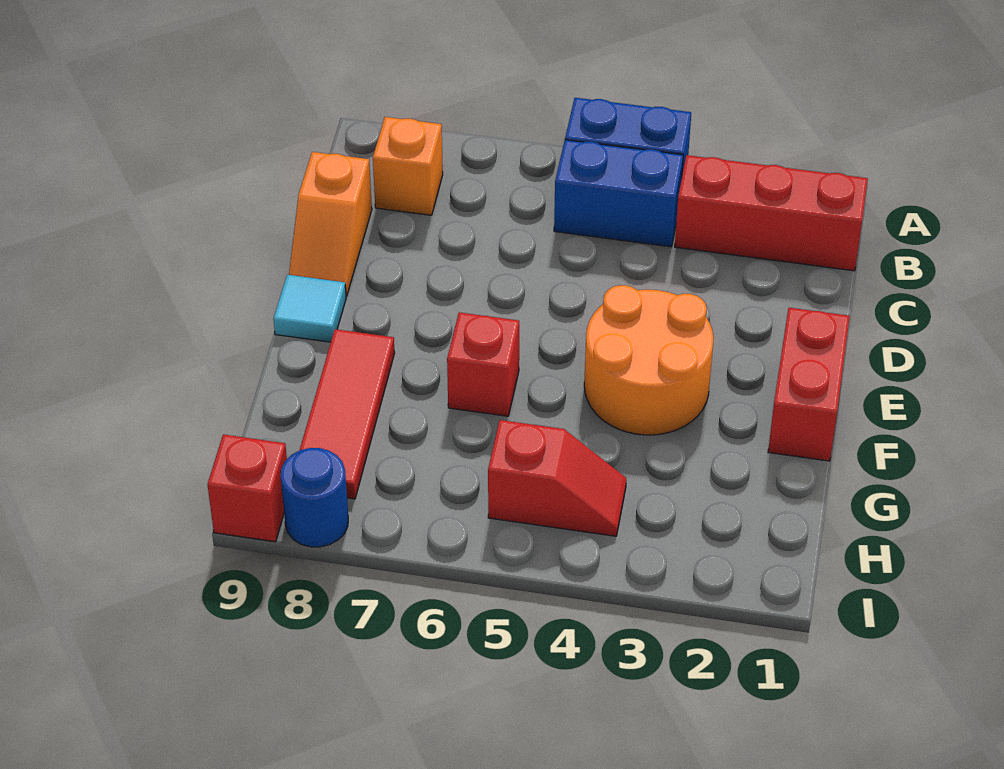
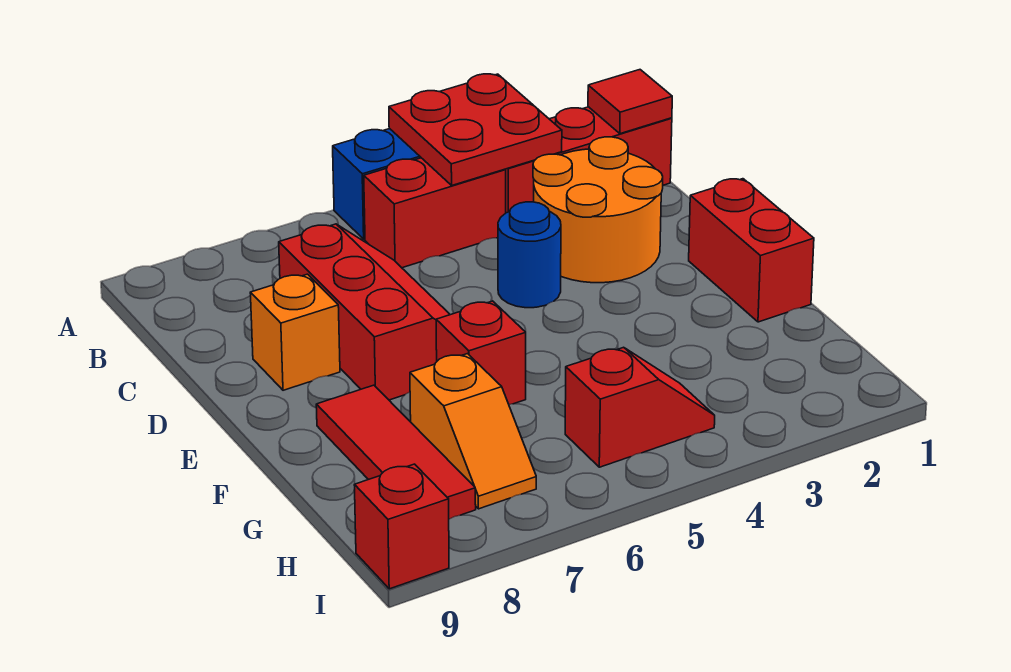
none -> red plate A3:B4 level 2
none -> red tile B1 level 2
blue brick B4:B5 level 1 -> red brick B4:B5 level 1
orange brick B8 level 1 -> orange brick D8 level 1
none -> red slope C6:E7 level 1 top 7
orange slope C9:D9 level 1 top C -> orange slope G7:H7 level 1 top G
orange round brick E3:F4 level 1 -> orange round brick C2:D3 level 1
cyan tile E9 level 1 -> none
blue round brick I8 level 1 -> blue round brick D4 level 1

